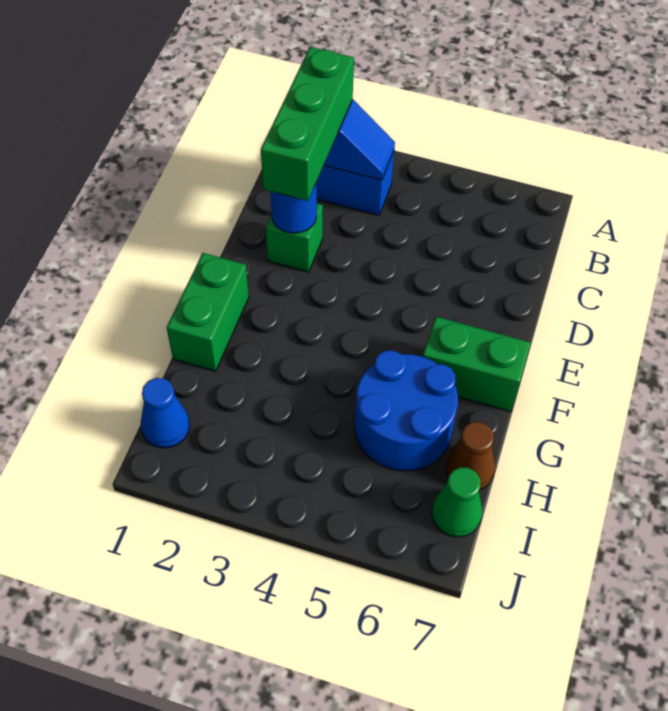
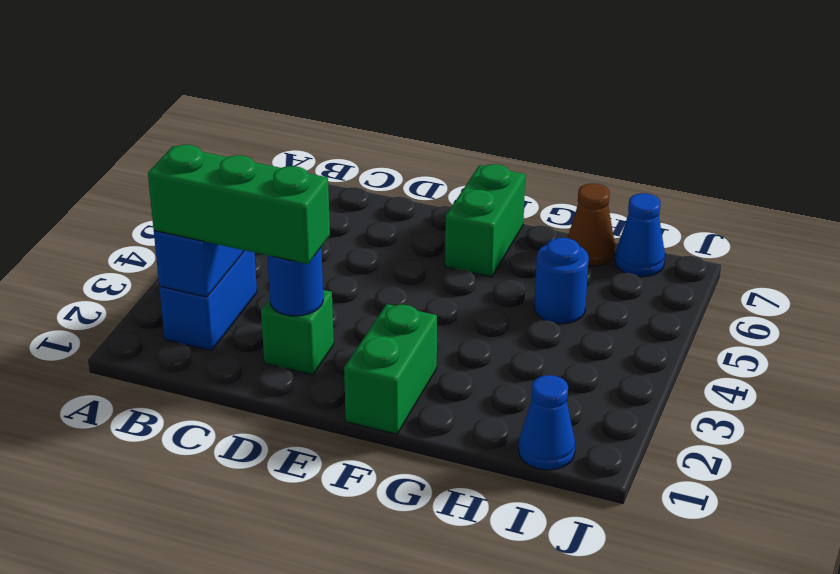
green brick F1:G1 level 1 -> green brick F1:F2 level 1
blue round brick G5:H6 level 1 -> blue round brick H5 level 1
green cone I7 level 1 -> blue cone I7 level 1

